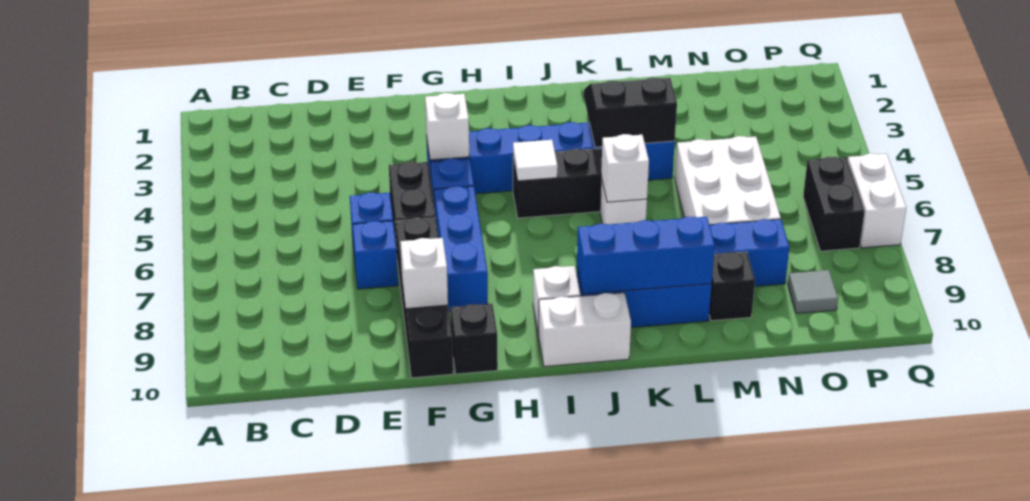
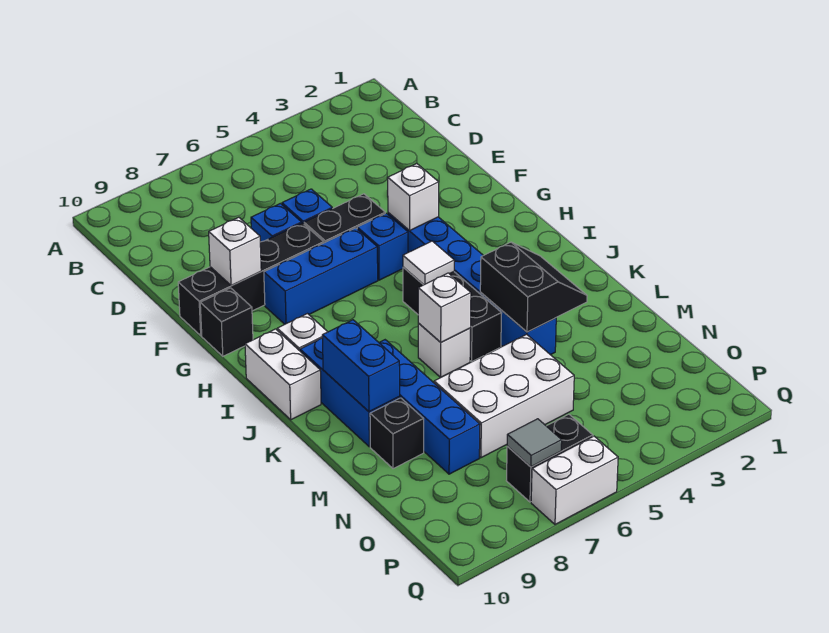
blue brick J9:L9 level 2 -> blue brick K9:L9 level 2
grey tile O9 level 1 -> grey tile P7 level 2

